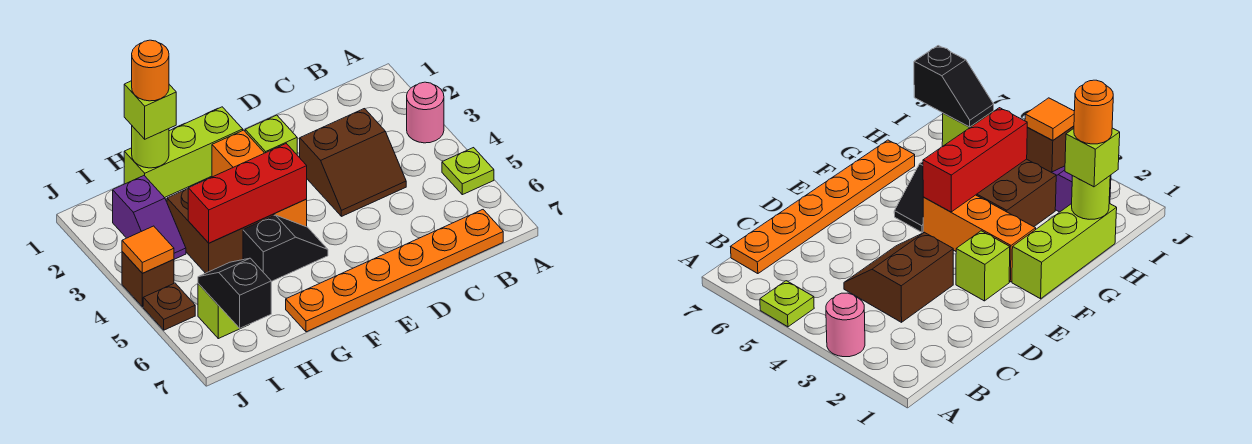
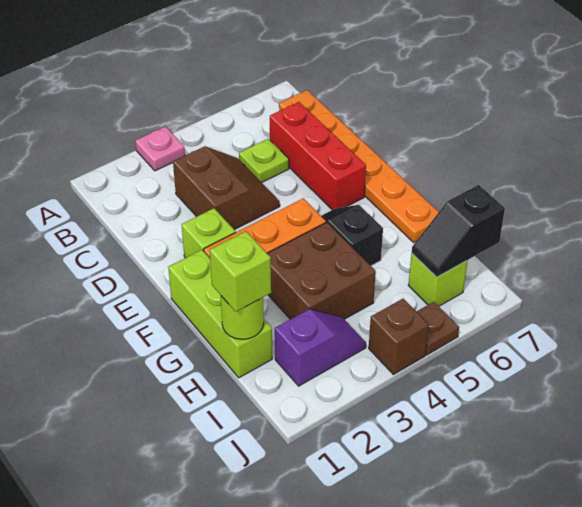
pink round brick A3 level 1 -> pink plate A3 level 1
lime plate A5 level 1 -> lime plate C5 level 1
red brick F4:H4 level 2 -> red brick C6:E6 level 1
orange round brick H1 level 4 -> none
orange tile J4 level 2 -> none

